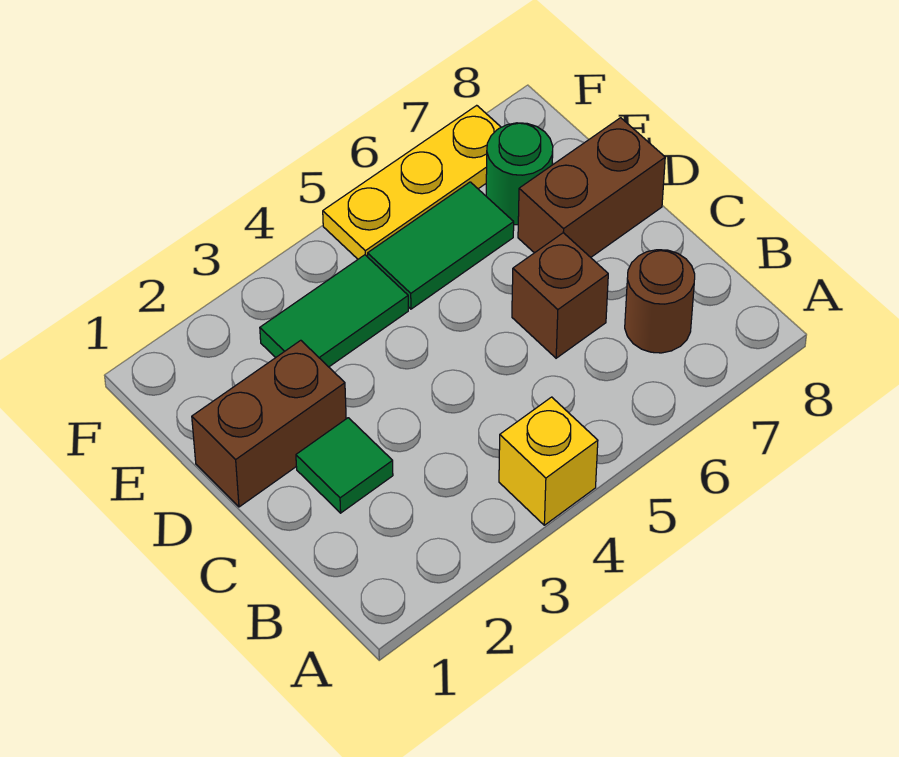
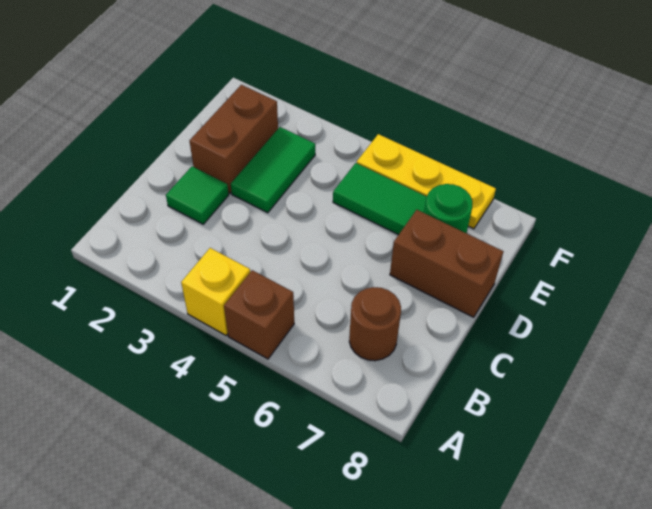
brown brick C6 level 1 -> brown brick A5 level 1
brown brick D1:D2 level 1 -> brown brick D2:E2 level 1
green tile E3:E4 level 1 -> green tile D3:E3 level 1

